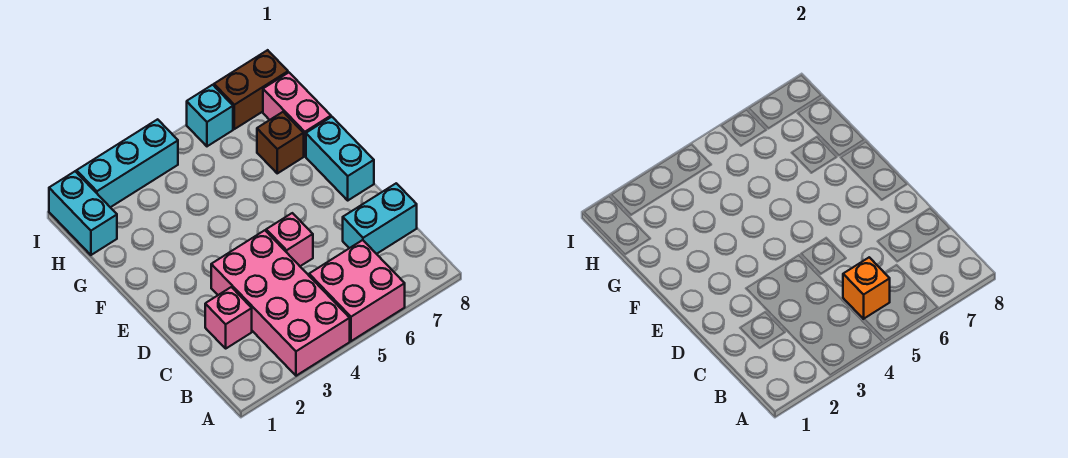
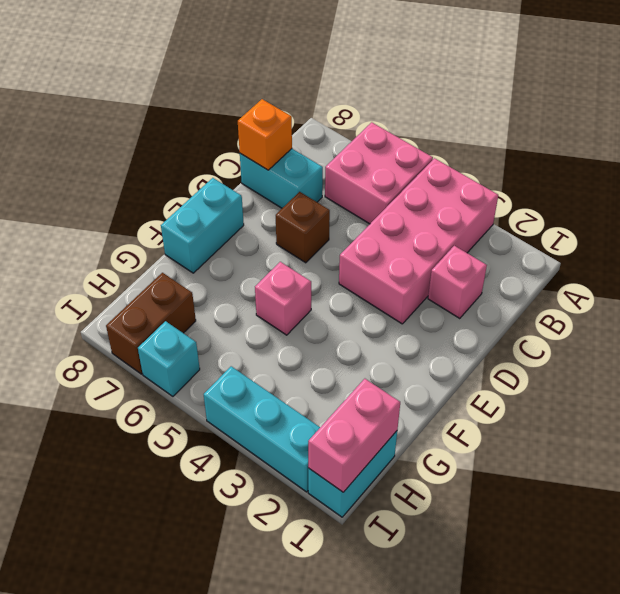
orange brick B5 level 2 -> orange brick C8 level 2
pink brick D5 level 1 -> pink brick F5 level 1
brown brick G7 level 1 -> brown brick D6 level 1
pink brick G8:H8 level 1 -> pink brick H1:I1 level 2
brown brick I7:I8 level 1 -> brown brick H7:I7 level 1

